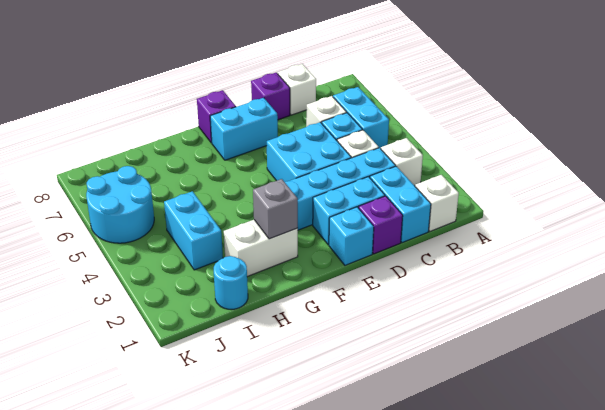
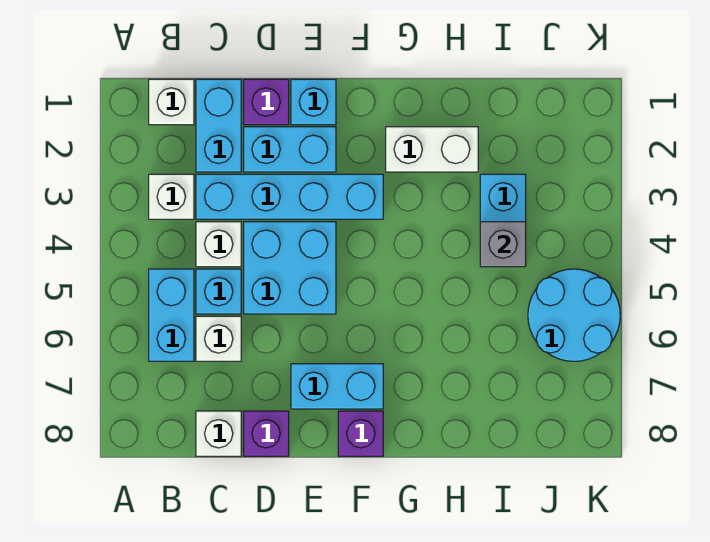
grey brick G2 level 2 -> grey brick I4 level 2
cyan round brick I1 level 1 -> none

